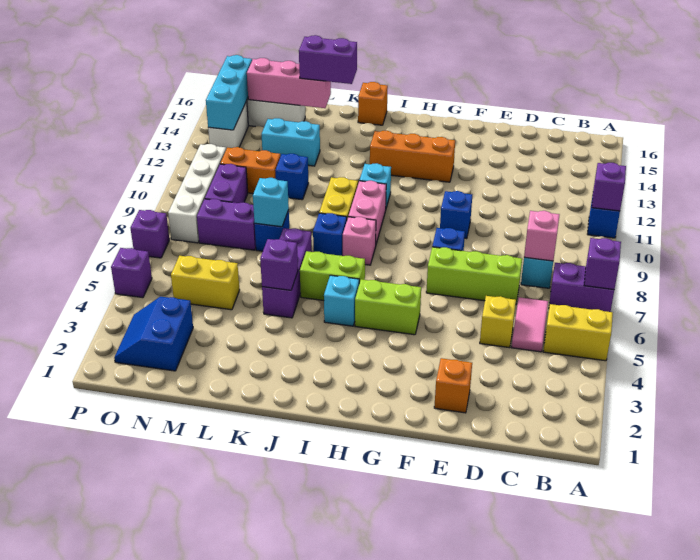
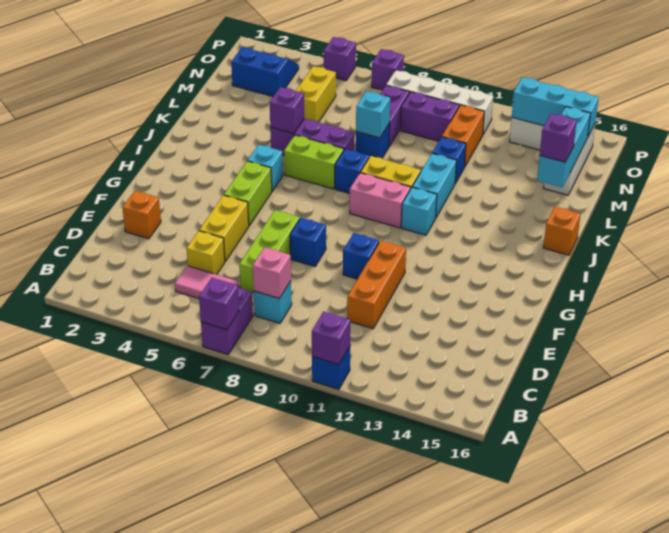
yellow brick A5:B5 level 1 -> yellow brick E5:F5 level 1
orange brick G13:I13 level 1 -> orange brick D11:F11 level 1
lime brick I6:J6 level 1 -> lime brick J6:J7 level 1
pink brick I8 level 1 -> none
purple brick K15:L15 level 3 -> purple brick L15 level 3
cyan brick L13:M13 level 1 -> cyan brick J11:K11 level 1
pink brick L15:N15 level 2 -> cyan brick L15:N15 level 2

